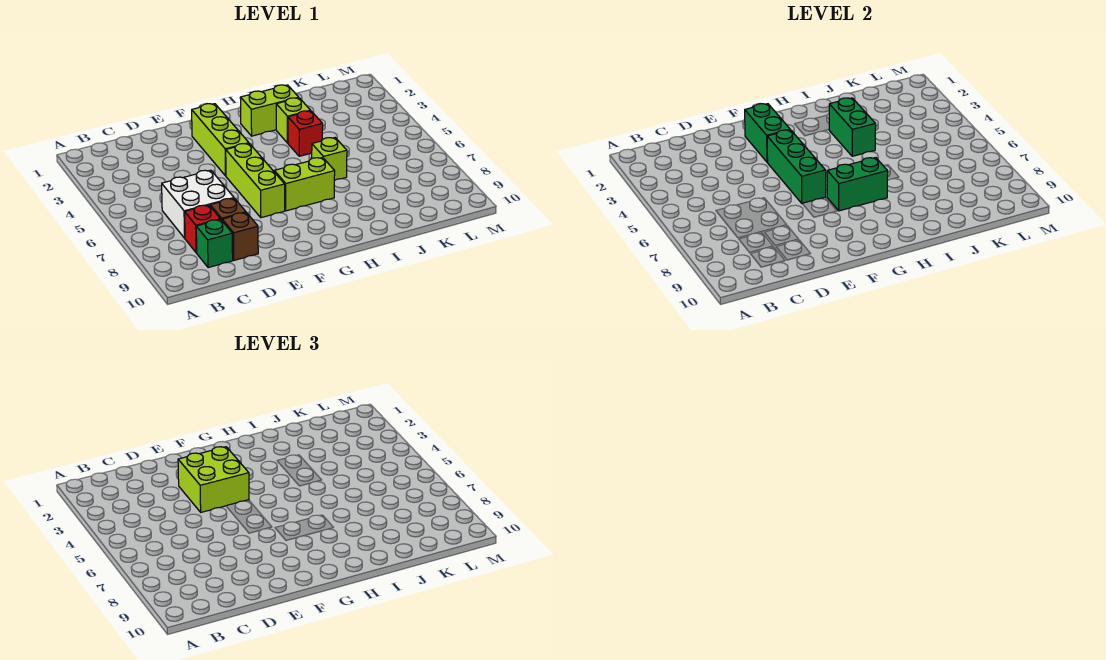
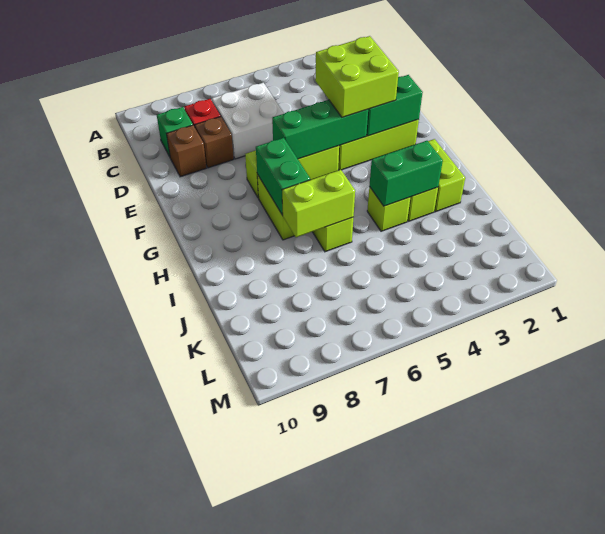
red brick I4 level 1 -> lime brick I4 level 1
none -> lime brick I6:I7 level 2

